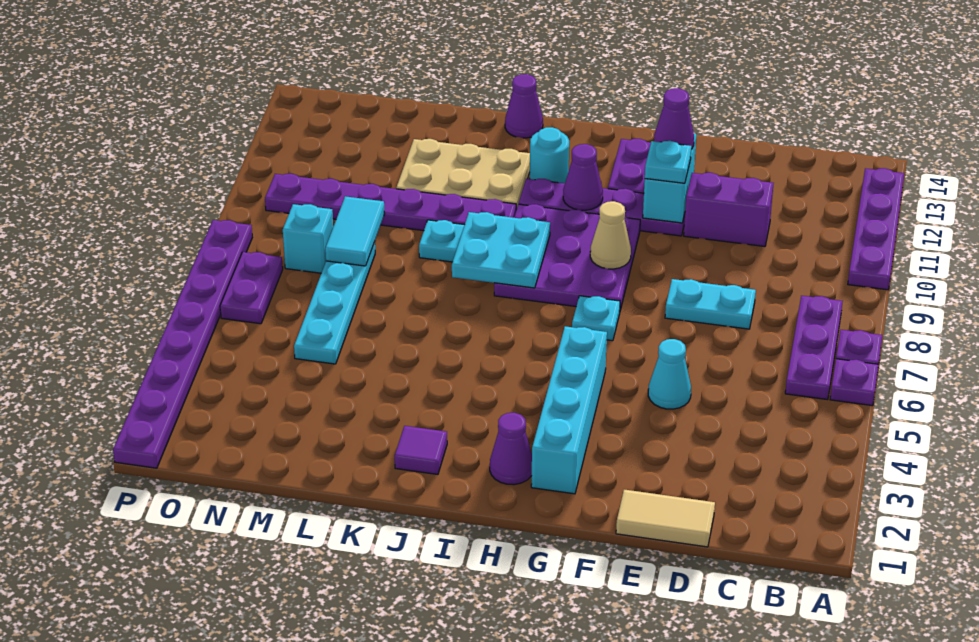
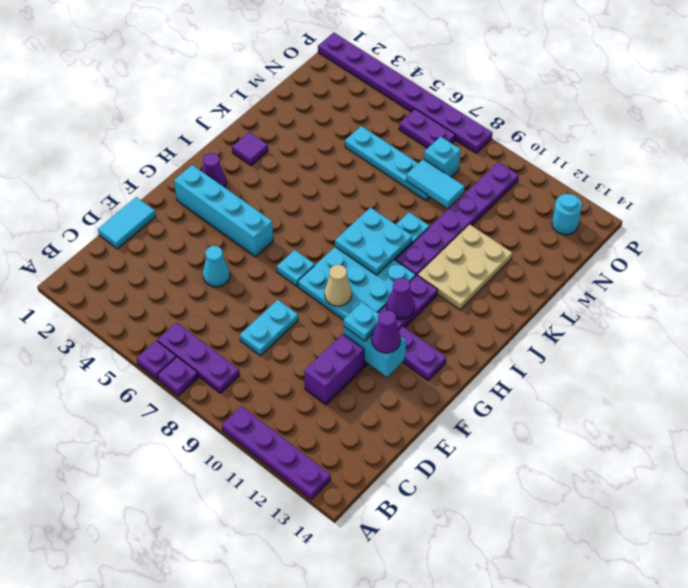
tan tile D1:E1 level 1 -> cyan tile D1:E1 level 1
purple plate G8:I10 level 1 -> cyan plate G8:I10 level 1
cyan round brick I12 level 1 -> cyan round brick O13 level 1
purple cone J14 level 1 -> none

